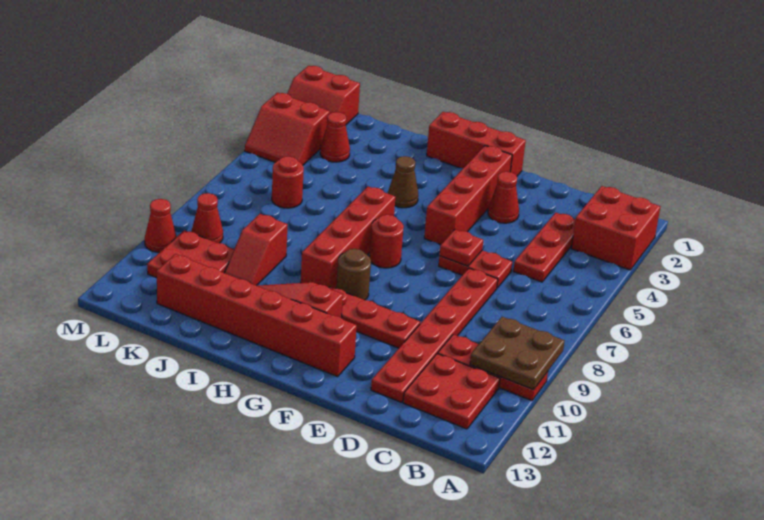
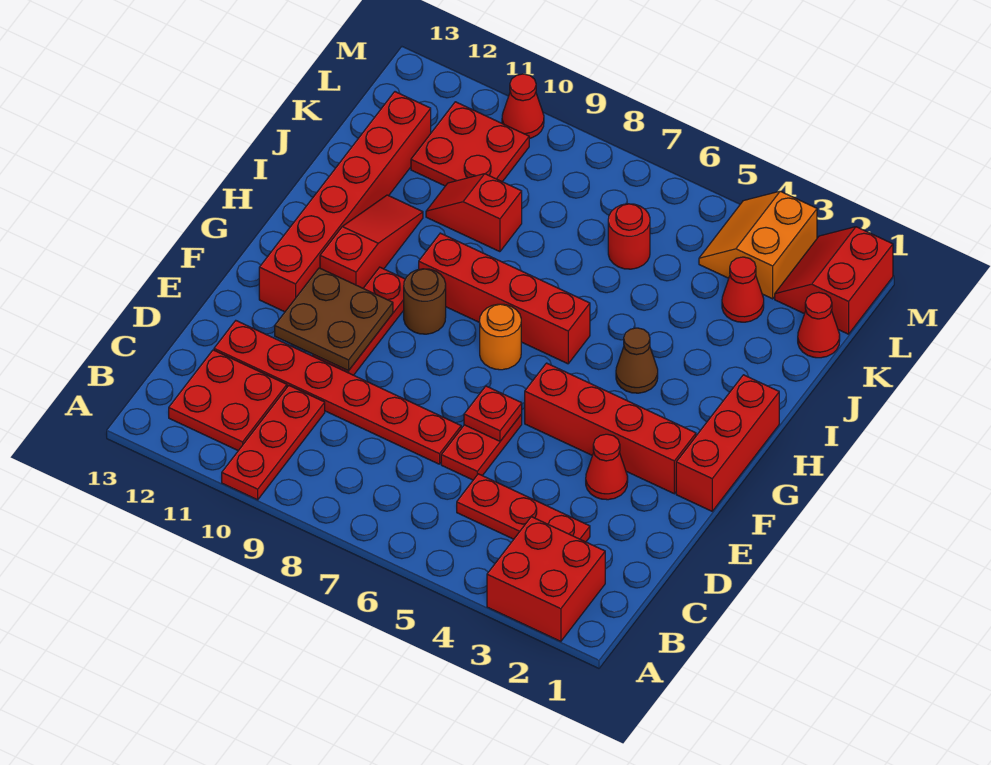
brown plate A9:B10 level 2 -> brown plate E10:F11 level 2
red round brick G7 level 1 -> orange round brick G7 level 1
red slope L3:M4 level 1 top 3 -> orange slope L3:M4 level 1 top 3
red cone L9 level 1 -> red cone K1 level 1

